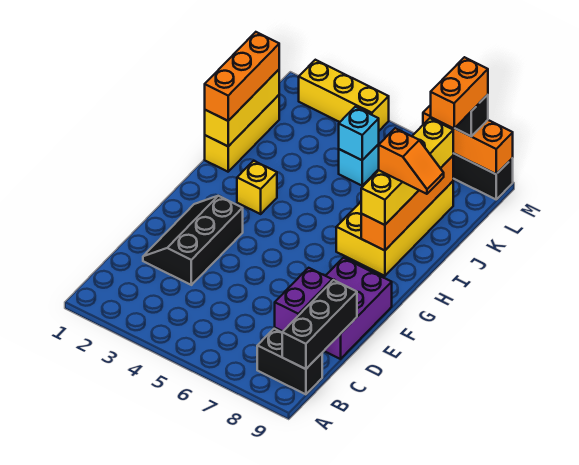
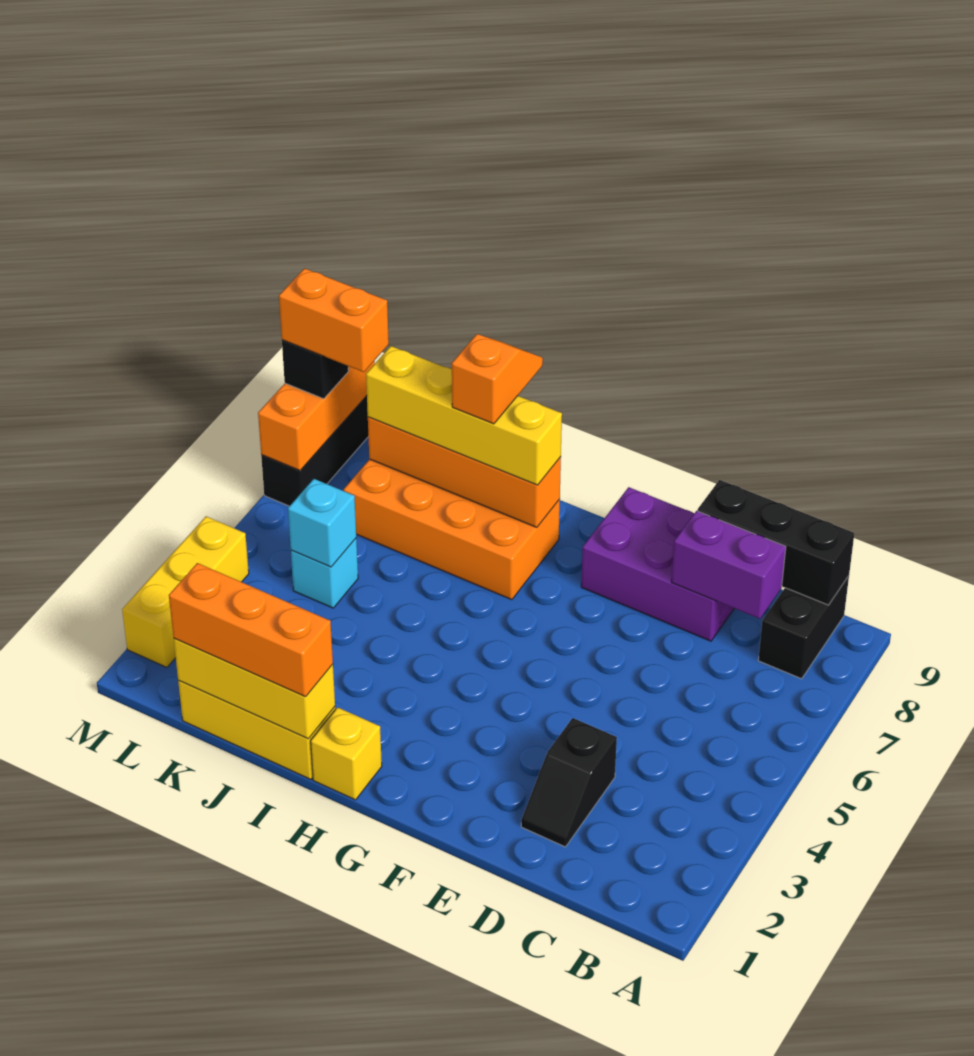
black slope D2:F3 level 1 top 3 -> black slope D2:D3 level 1 top 3
yellow brick H3 level 1 -> yellow brick H1 level 1
yellow brick H7:K8 level 1 -> orange brick H7:K8 level 1

